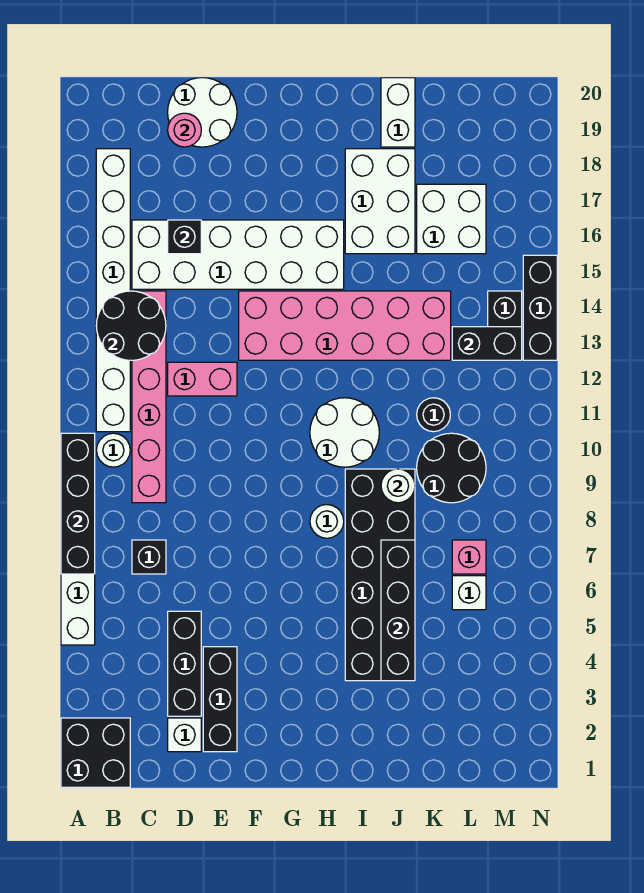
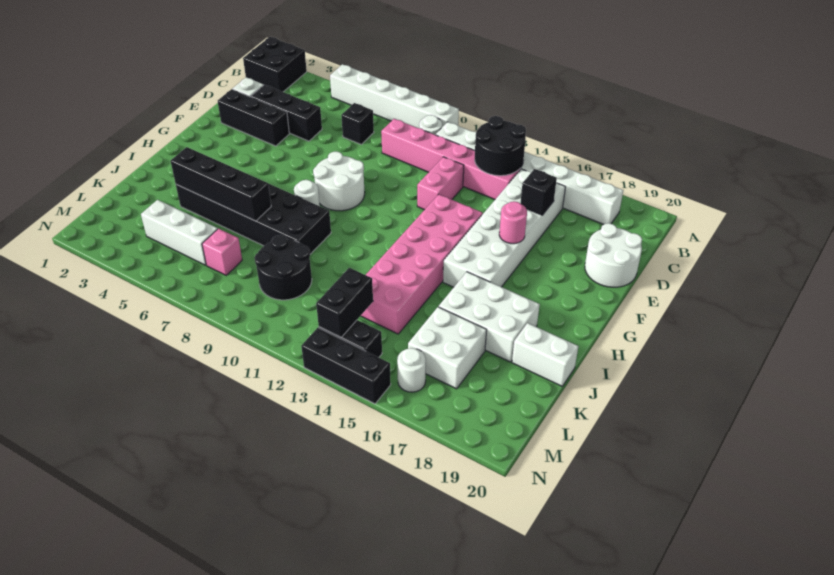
black brick A7:A10 level 2 -> none
pink round brick D19 level 2 -> pink round brick F16 level 2
white round brick H10:I11 level 1 -> white round brick F8:G9 level 1
white round brick J9 level 2 -> white round brick M16 level 1
black round brick K11 level 1 -> none
white brick L6 level 1 -> white brick L4:L6 level 1

